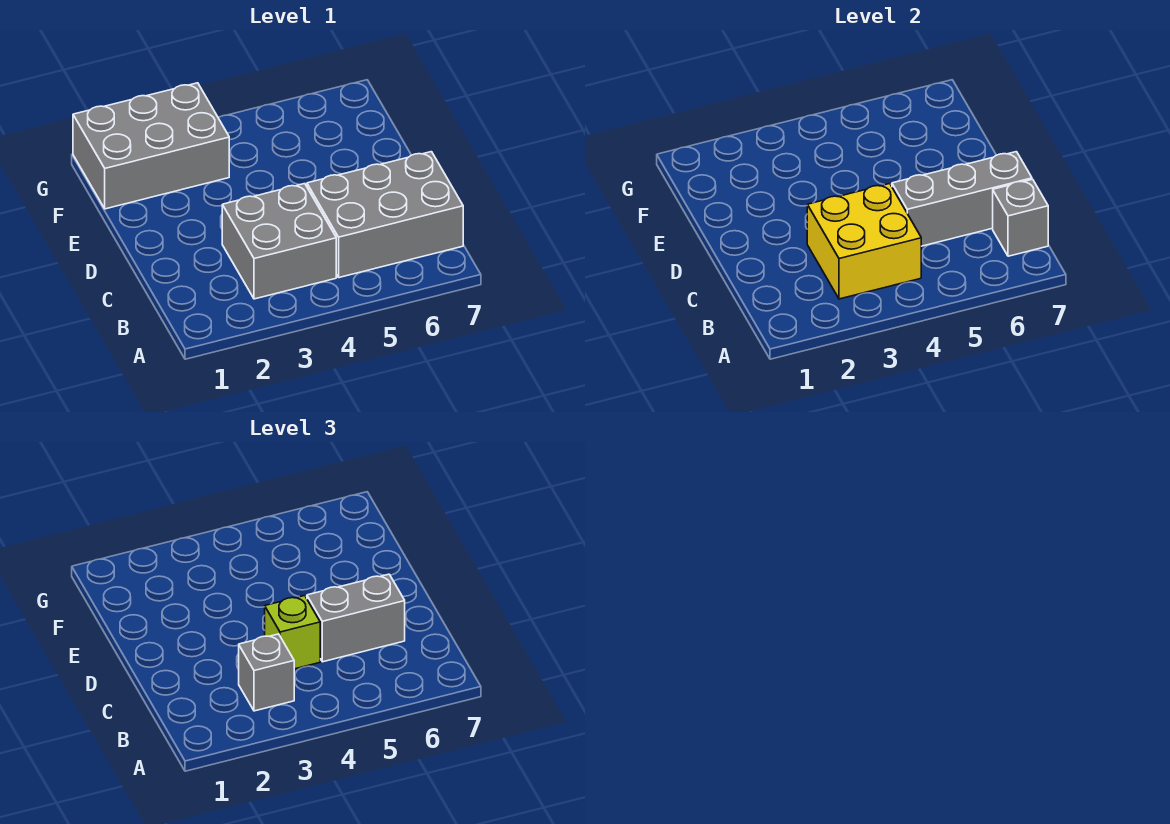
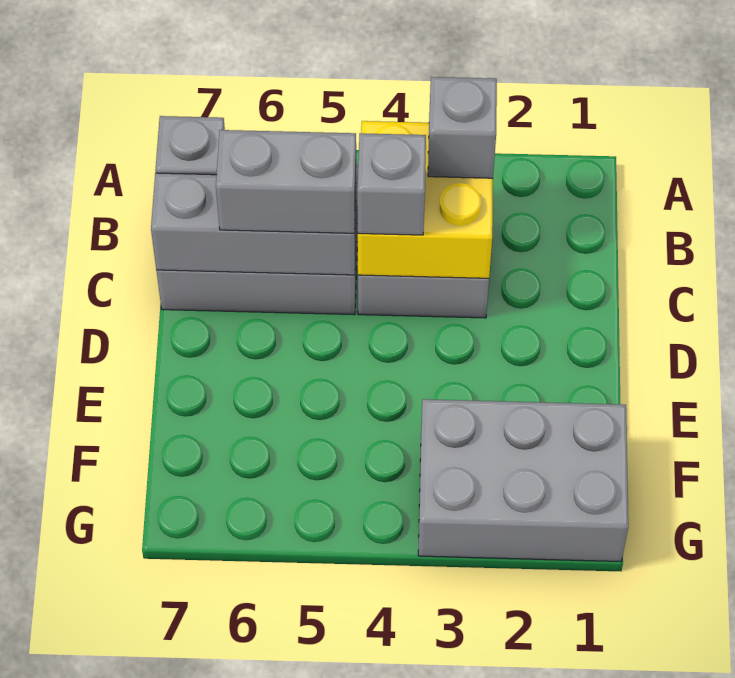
lime brick C4 level 3 -> grey brick C4 level 3

